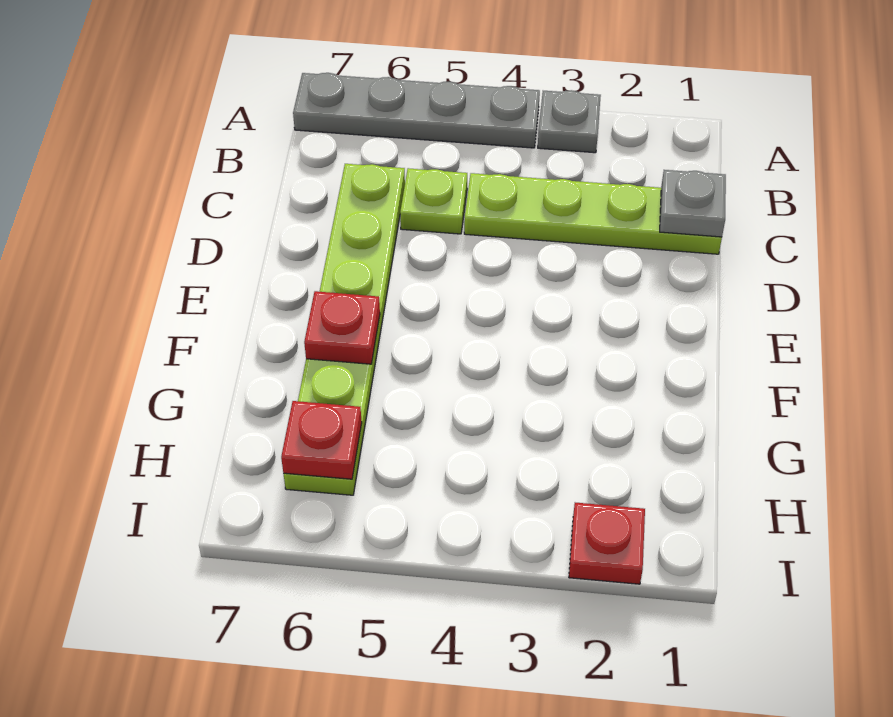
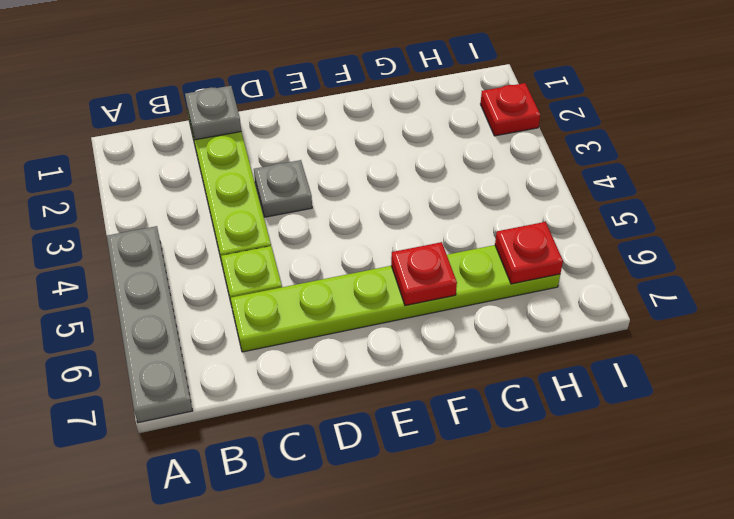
grey plate A3 level 1 -> grey plate D3 level 1

